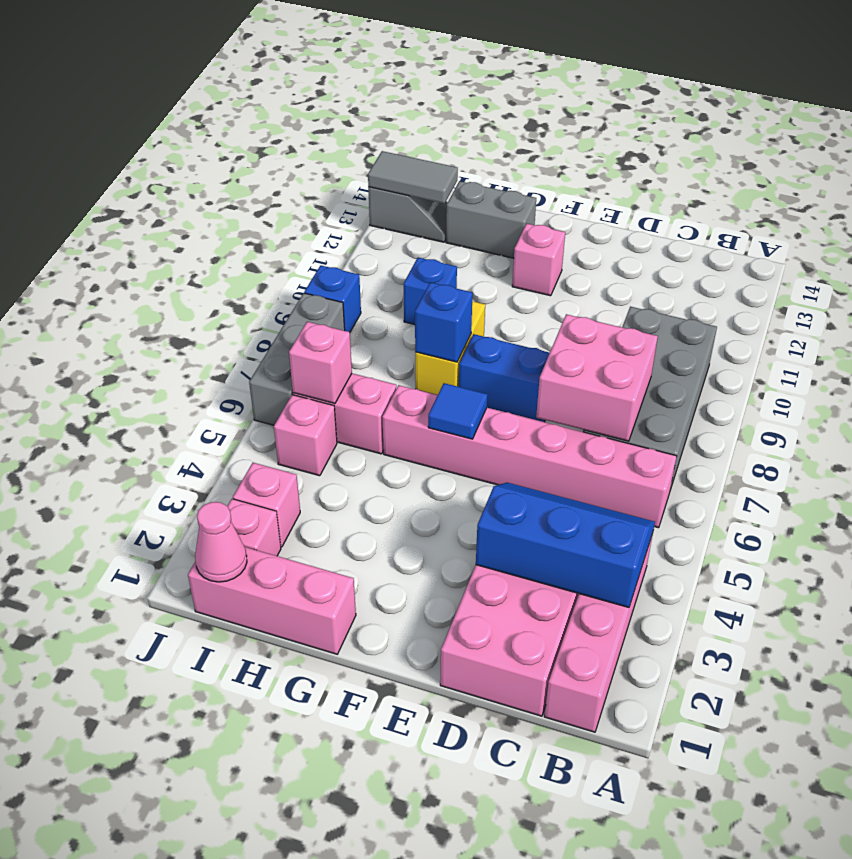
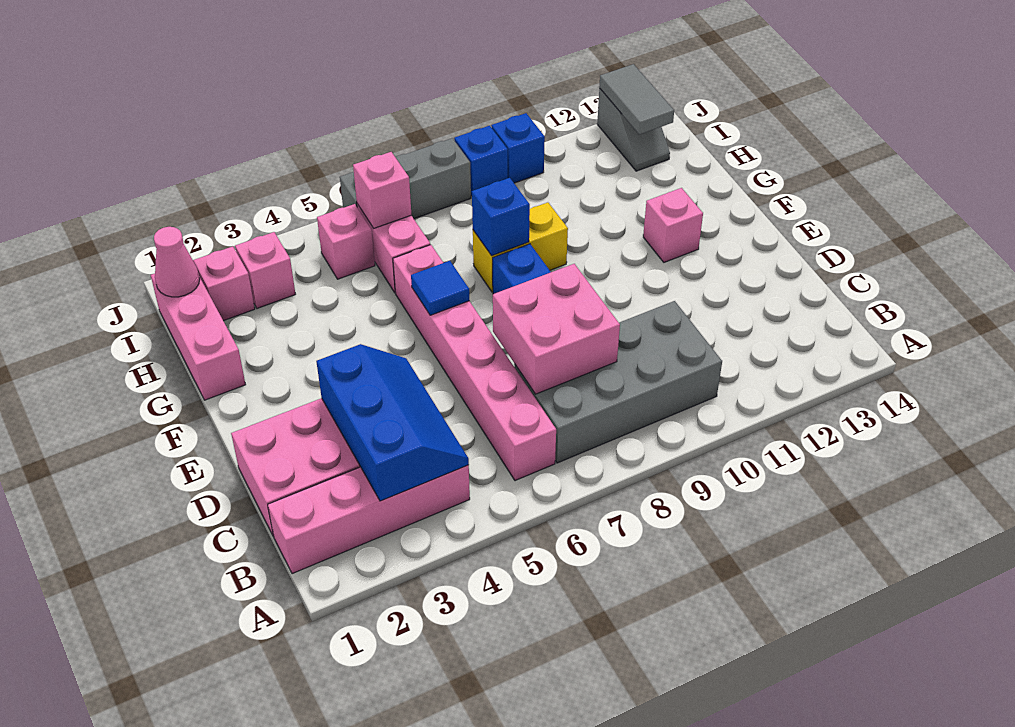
grey brick G13:H13 level 1 -> none
blue brick H10 level 1 -> blue brick J10 level 1

